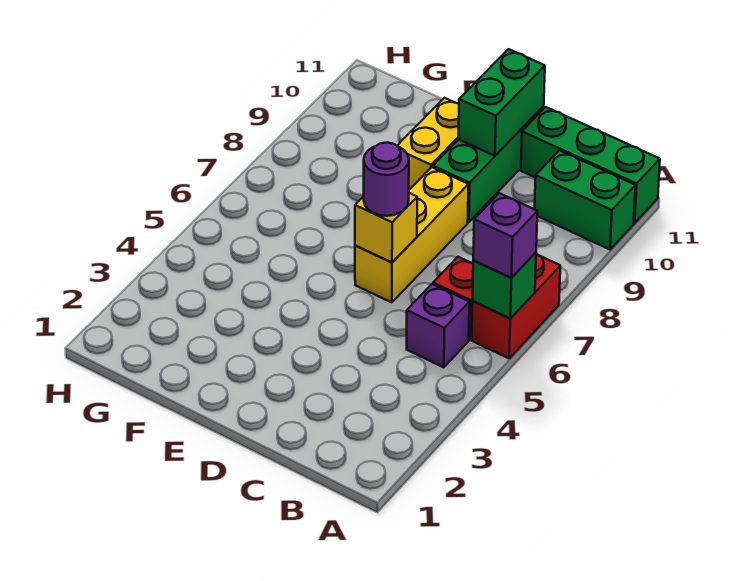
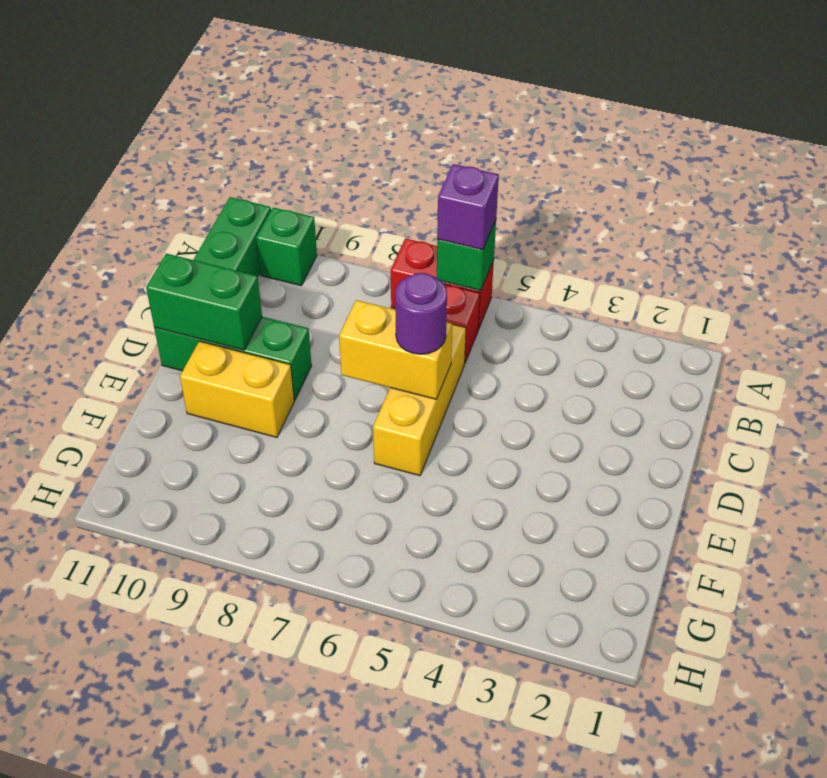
green brick A10:B10 level 1 -> green brick A10 level 1
purple brick B5 level 1 -> none
yellow brick D6:D8 level 1 -> yellow brick C6:E6 level 1
yellow brick D6 level 2 -> yellow brick D6:D7 level 2

